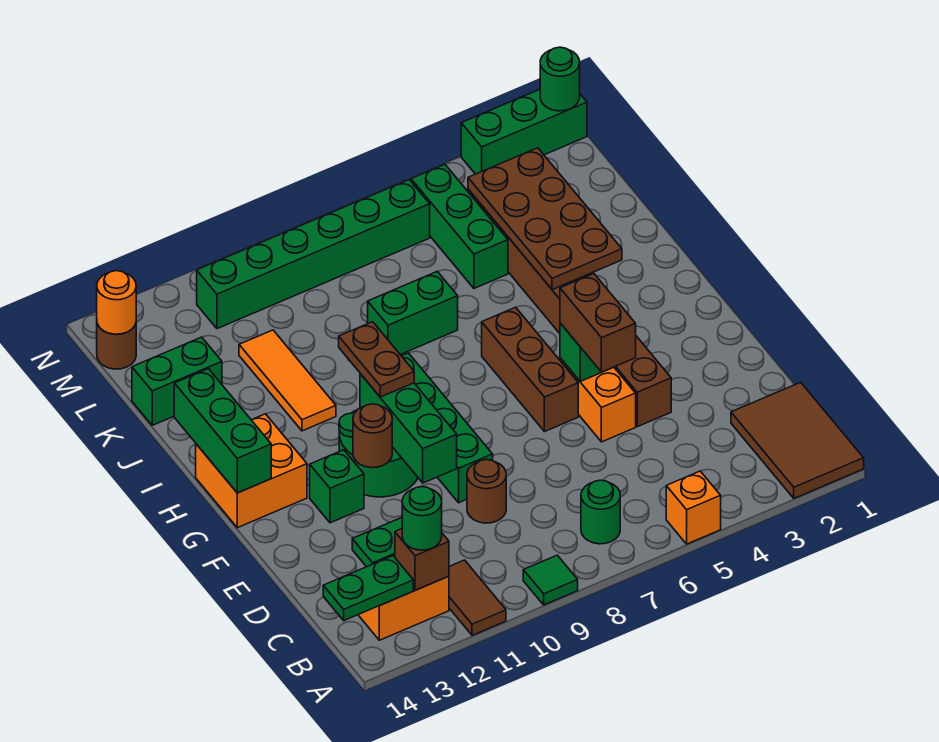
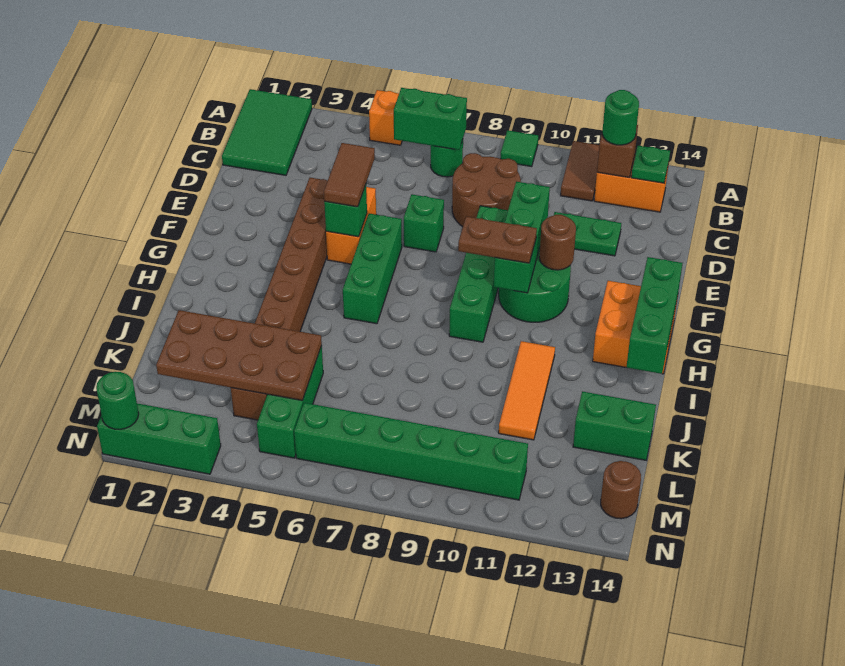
brown tile A1:C2 level 1 -> green tile A1:C2 level 1
green plate B13:B14 level 2 -> green plate B13 level 2
brown round brick D9 level 1 -> brown round brick C8:D9 level 1
brown brick E5:F5 level 3 -> brown tile E5:F5 level 3
brown brick F6:H6 level 1 -> green brick F6:H6 level 1
green brick F12 level 1 -> green brick E7 level 1
brown plate G10:H10 level 3 -> brown plate G9:G10 level 3
brown plate I3:L4 level 2 -> brown plate K2:L5 level 2
green brick J7:J8 level 1 -> green brick B6:B7 level 2
orange round brick M14 level 2 -> none

